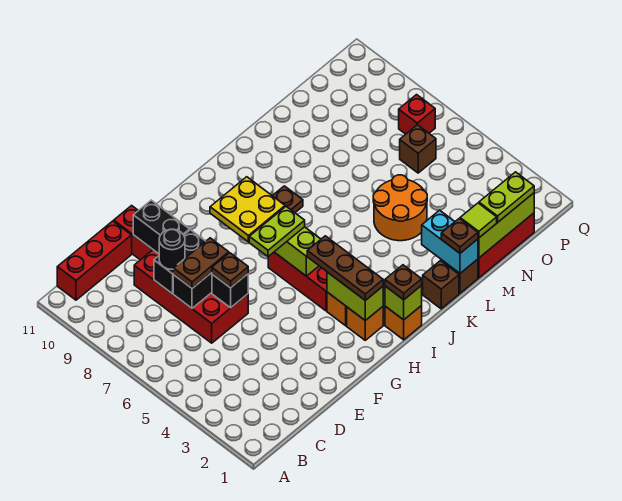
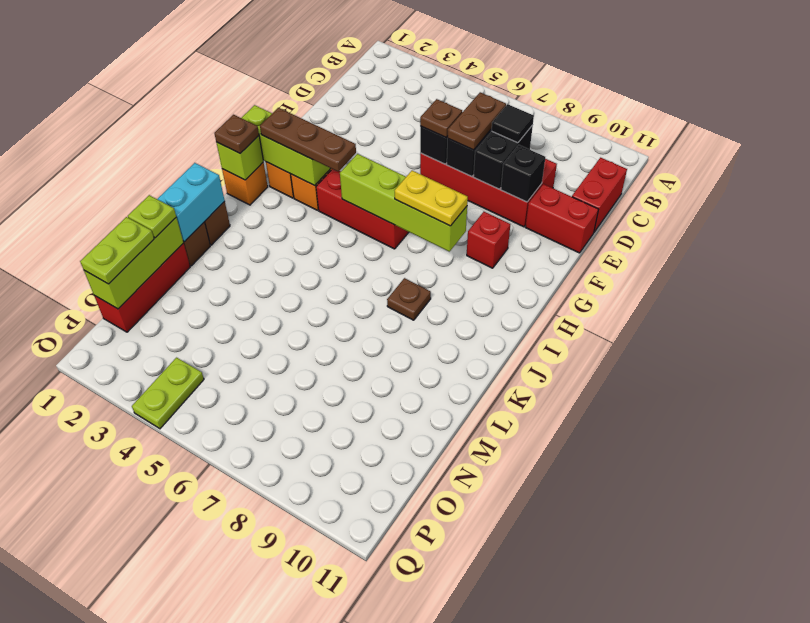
red brick B11:D11 level 1 -> red brick C11:D11 level 1
black round brick D8 level 3 -> black tile D8 level 3
black brick E9:E10 level 2 -> black brick E9 level 2
lime plate G6:H6 level 3 -> lime plate P4:Q4 level 1
yellow plate G7:H8 level 3 -> yellow plate H7:H8 level 3
lime brick H2:H3 level 2 -> lime brick H1:H3 level 2
cyan brick L1:L2 level 2 -> cyan brick K1:L1 level 2
brown plate L1 level 3 -> none
orange round brick L4:M5 level 1 -> none
lime tile M1 level 3 -> lime plate M1 level 3
brown brick O6 level 1 -> none
red brick P7 level 1 -> red brick G9 level 1

